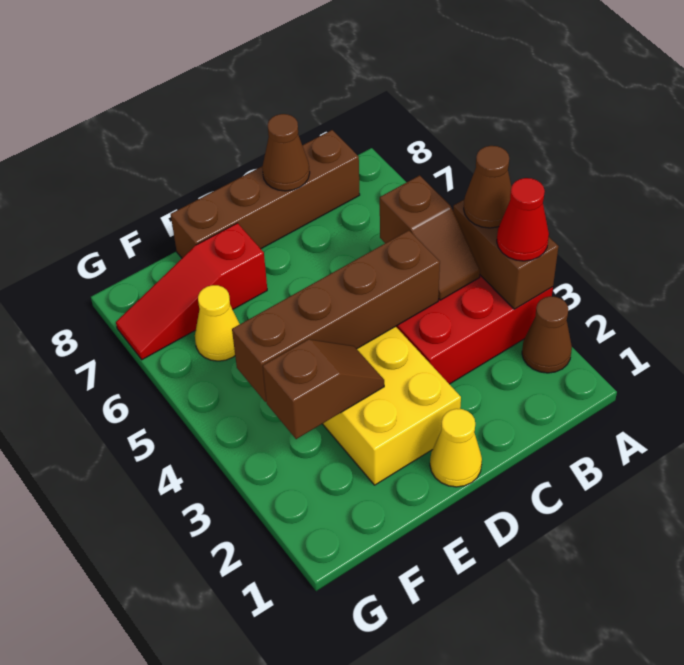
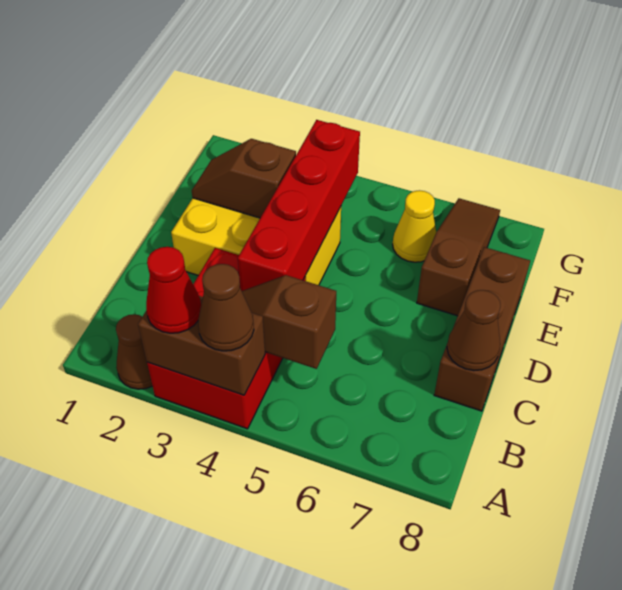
brown brick B8:E8 level 1 -> brown brick C8:E8 level 1
brown brick C4:F4 level 2 -> red brick C4:F4 level 2
yellow cone D1 level 1 -> none
brown slope E3:F3 level 2 top F -> brown slope E2:E3 level 2 top 3
red slope E7:G7 level 1 top E -> brown slope E7:G7 level 1 top E

